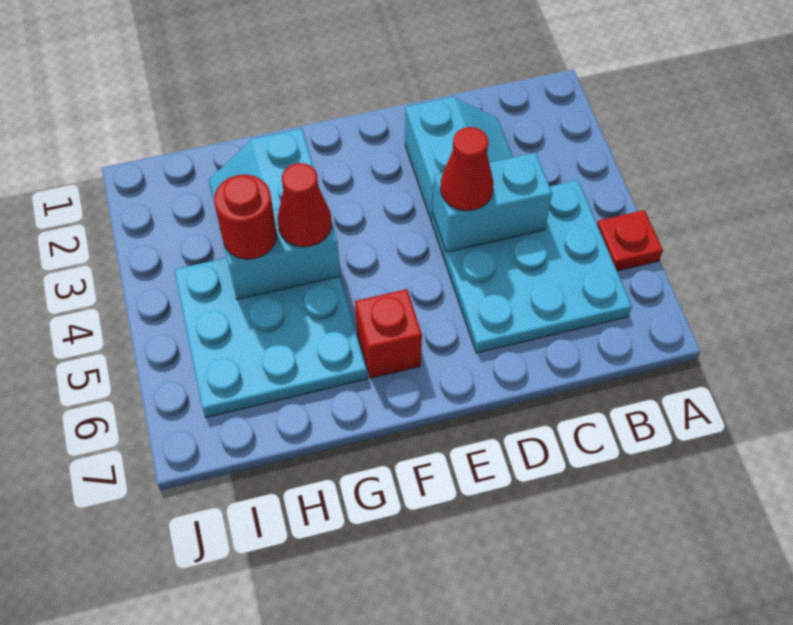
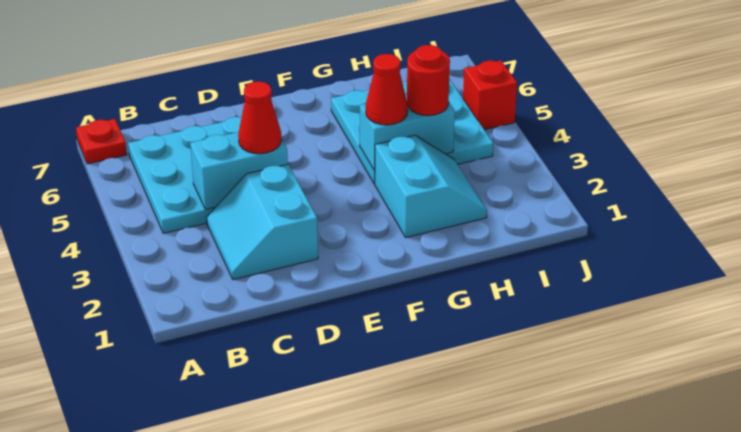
red plate A5 level 1 -> red plate A7 level 1
red brick F6 level 1 -> red brick J5 level 1

